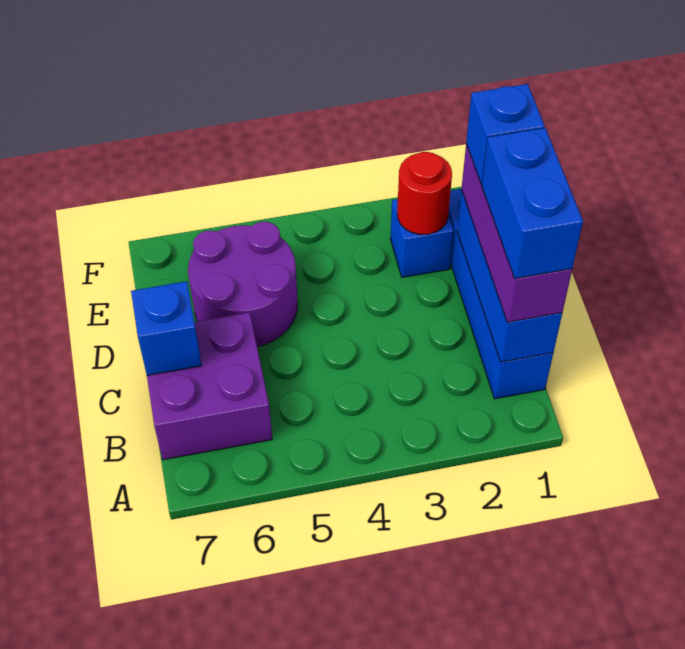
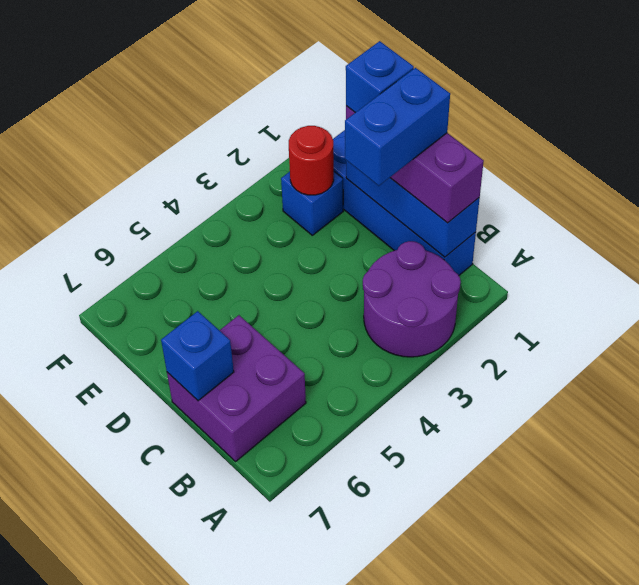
blue brick B1:C1 level 4 -> blue brick C1:C2 level 4
purple round brick D5:E6 level 1 -> purple round brick A2:B3 level 1

